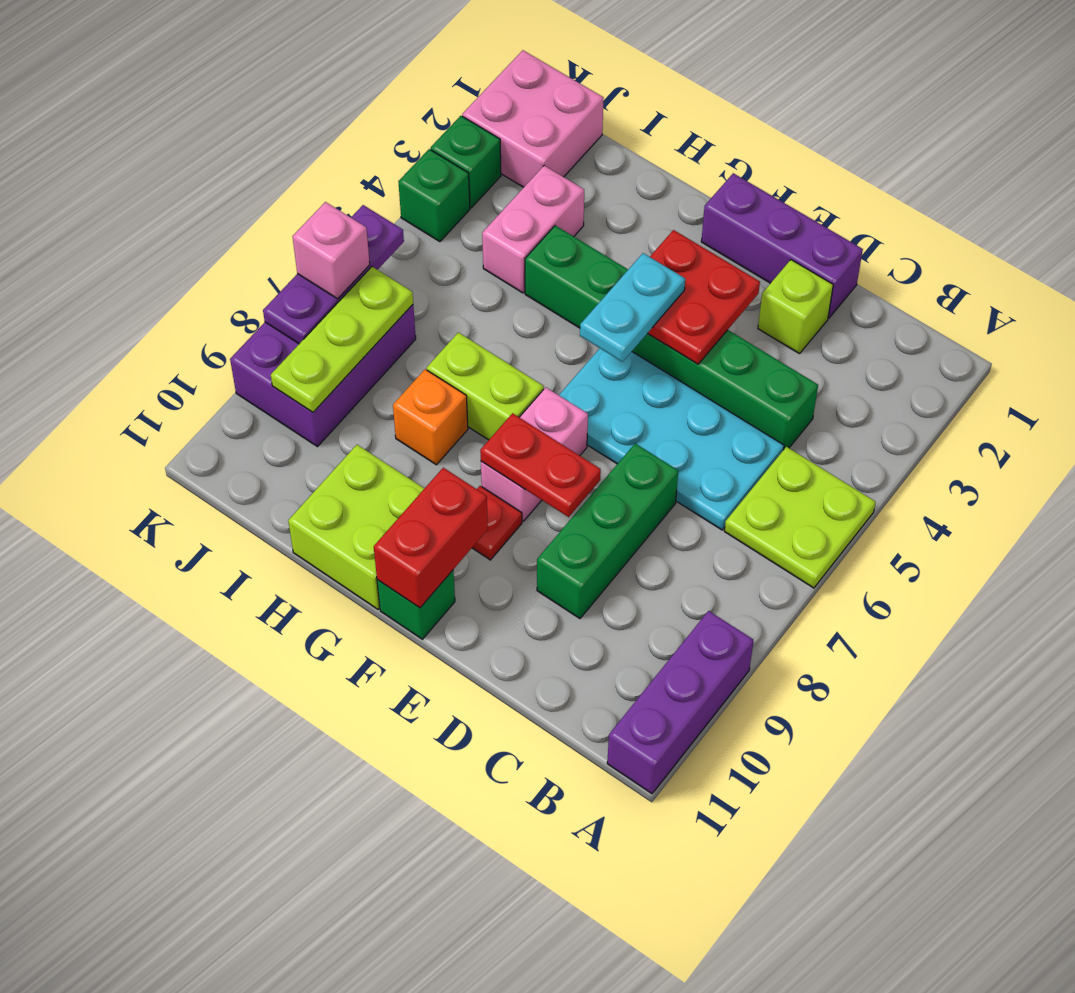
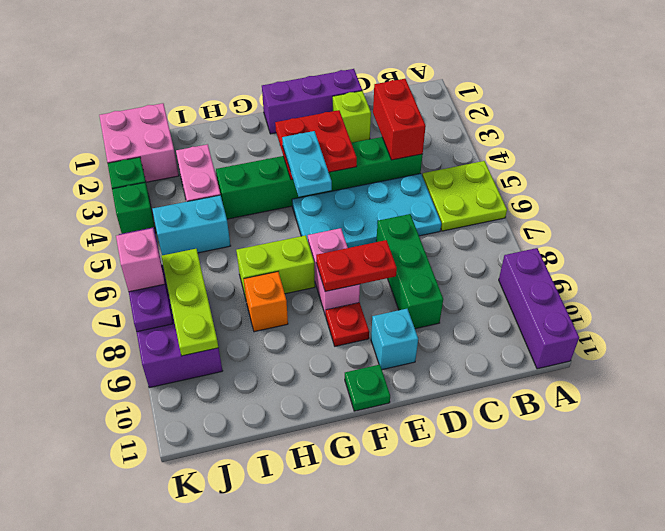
none -> cyan brick E10 level 1
red brick F10:F11 level 2 -> red brick C3:C4 level 2
green brick F11 level 1 -> green plate F11 level 1
lime brick G10:H11 level 1 -> none
none -> cyan brick I5:J5 level 1

